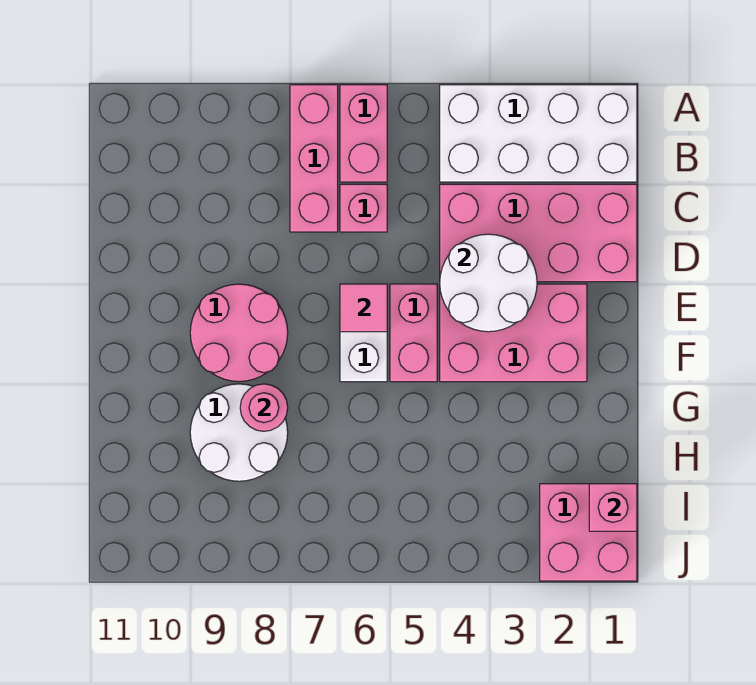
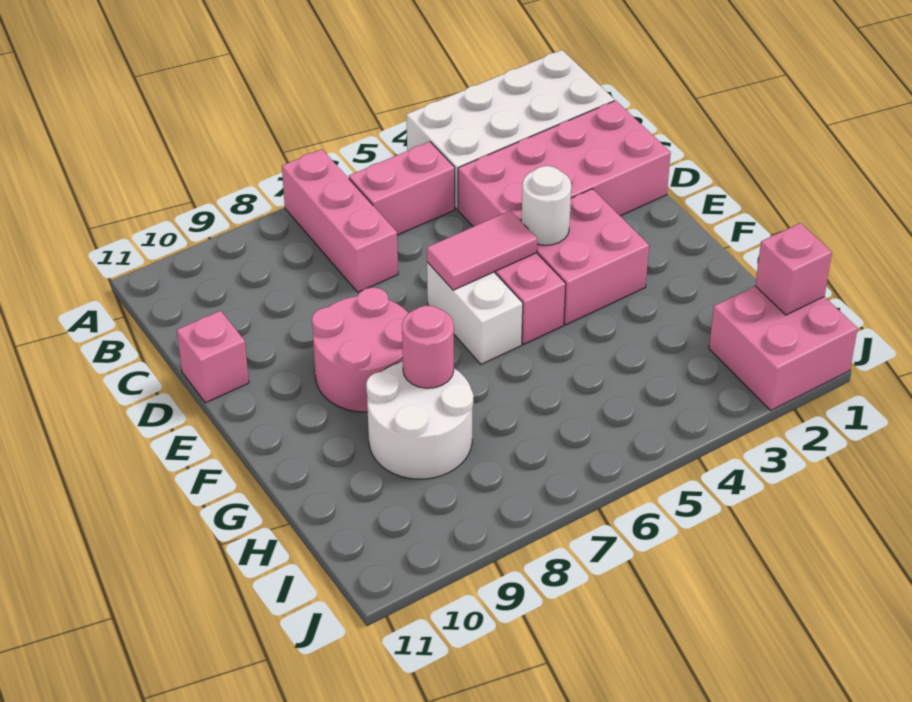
pink brick A6:B6 level 1 -> pink brick B5:B6 level 1
pink brick C6 level 1 -> pink brick D11 level 1
white round brick D3:E4 level 2 -> white round brick E4 level 2
pink brick E2:F4 level 1 -> pink brick E3:F4 level 1
pink tile E6 level 2 -> pink tile E5:E6 level 2

